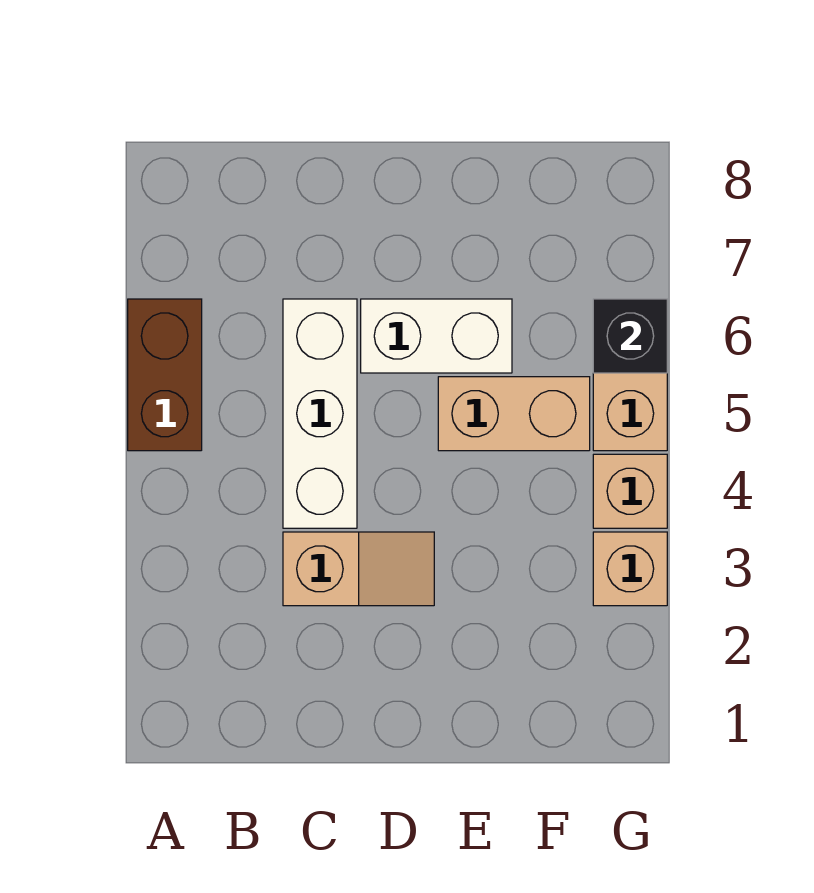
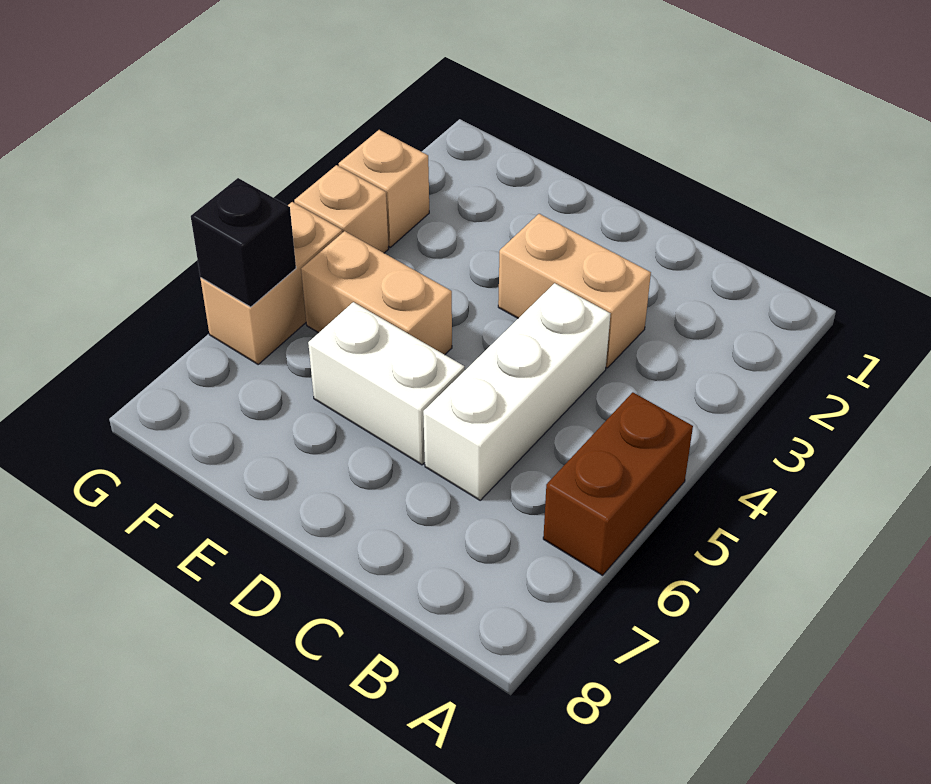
tan slope C3:D3 level 1 top C -> tan brick C3:D3 level 1

